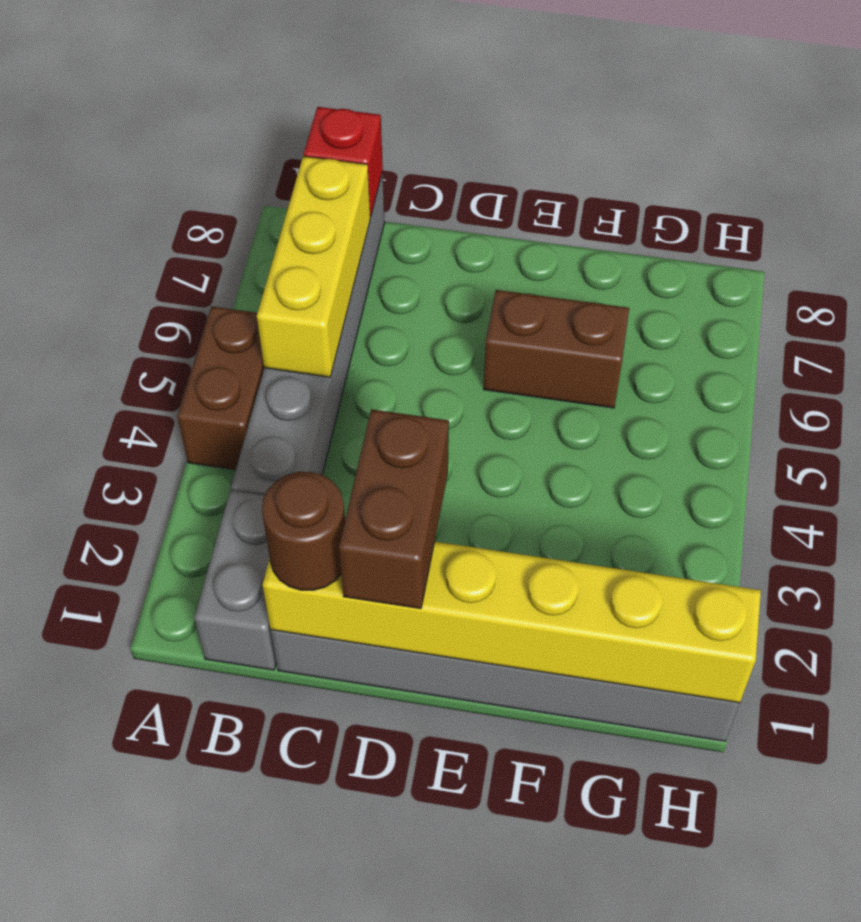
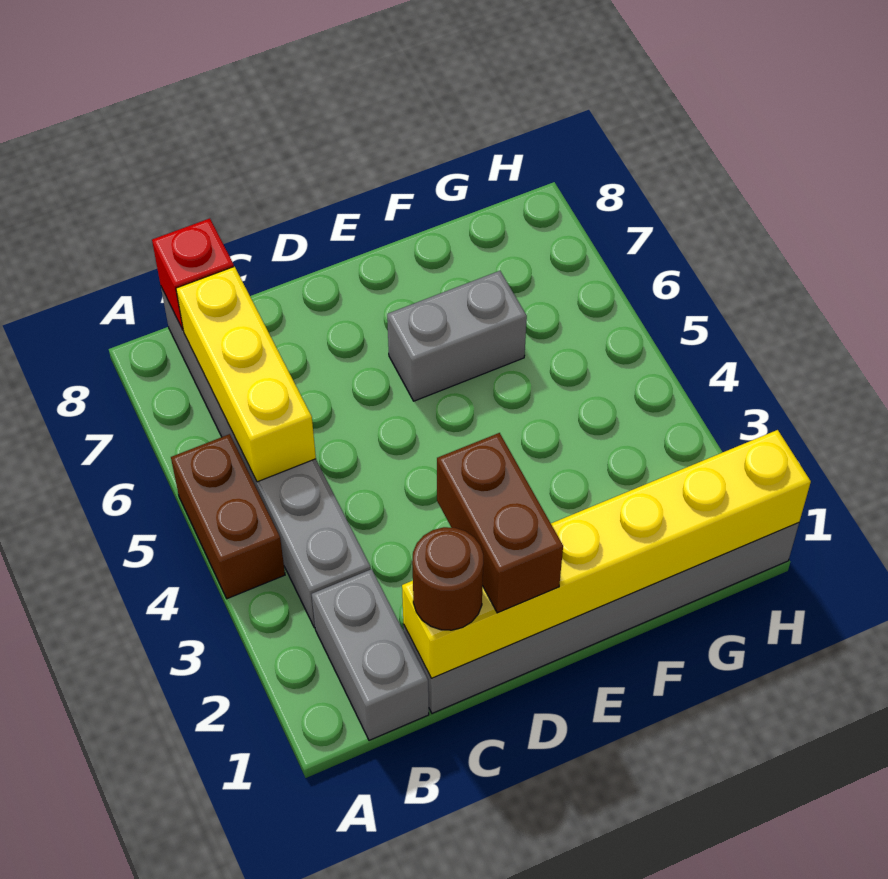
brown brick E6:F6 level 1 -> grey brick E6:F6 level 1

